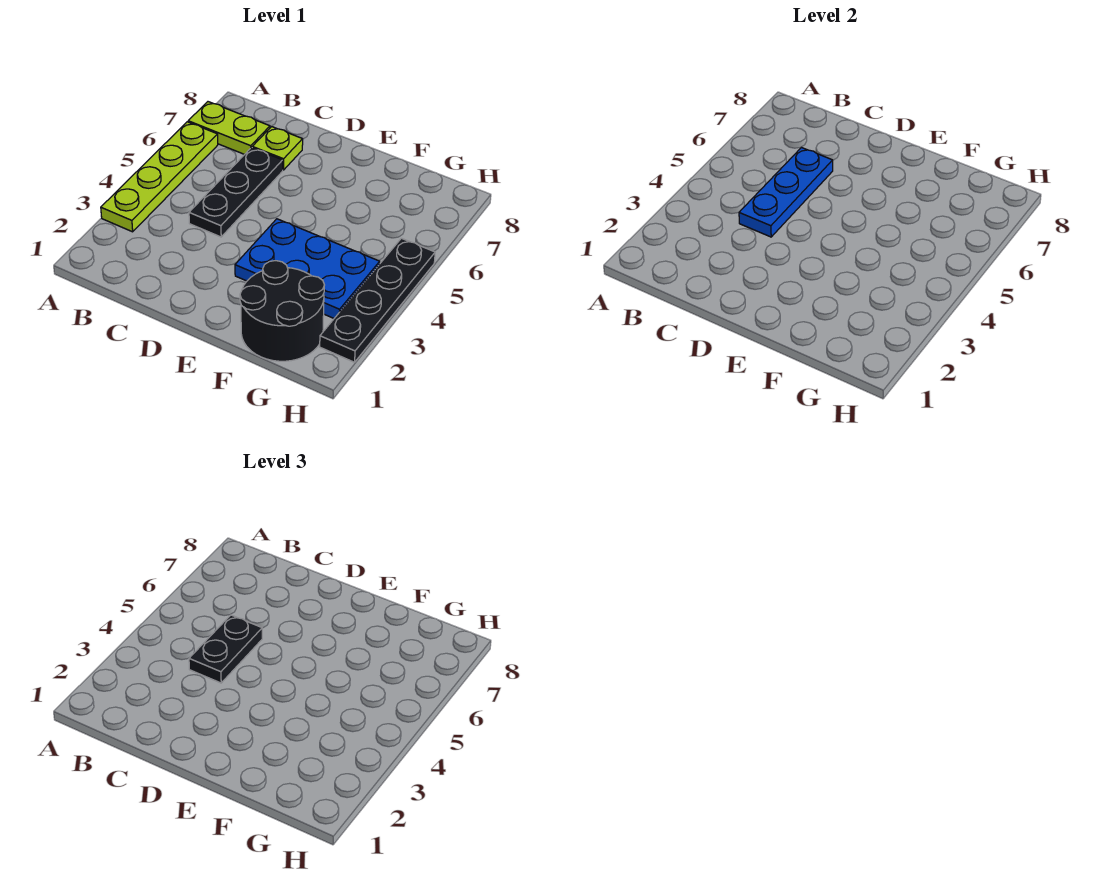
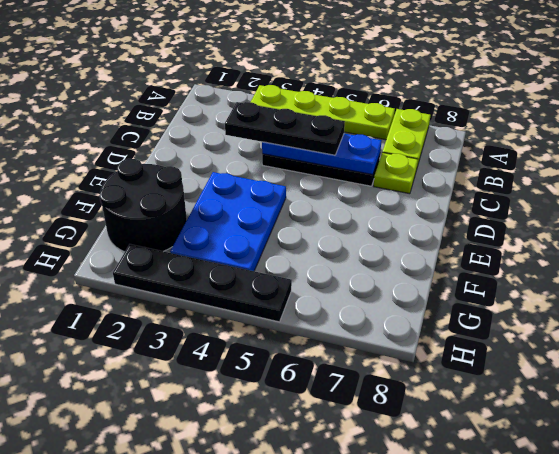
black plate C4:C5 level 3 -> black plate C3:C5 level 3

